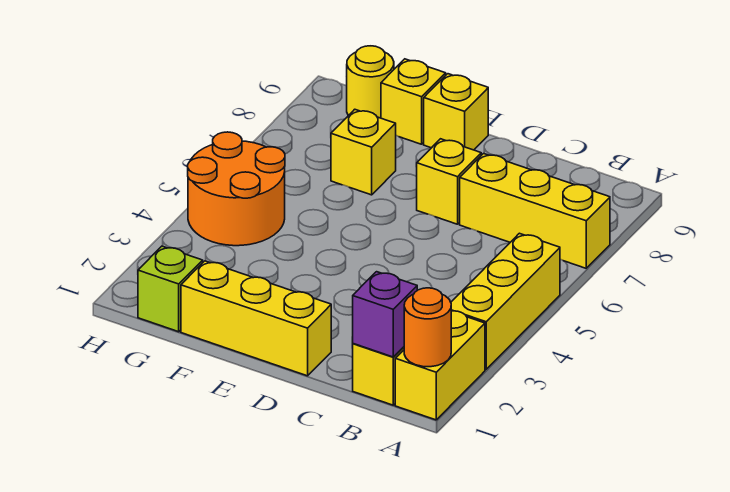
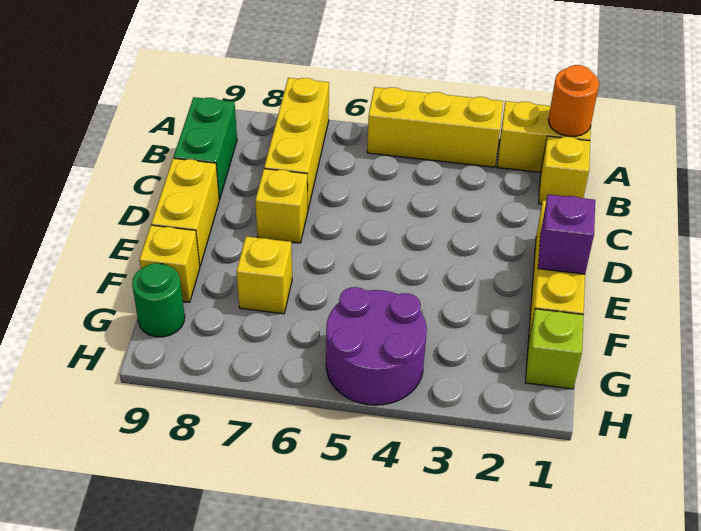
purple brick B1 level 2 -> purple brick E1 level 2
none -> green brick B9:C9 level 1
yellow brick E9 level 1 -> yellow brick D9:E9 level 1
orange round brick G4:H5 level 1 -> purple round brick G4:H5 level 1
yellow round brick G9 level 1 -> green round brick G9 level 1

